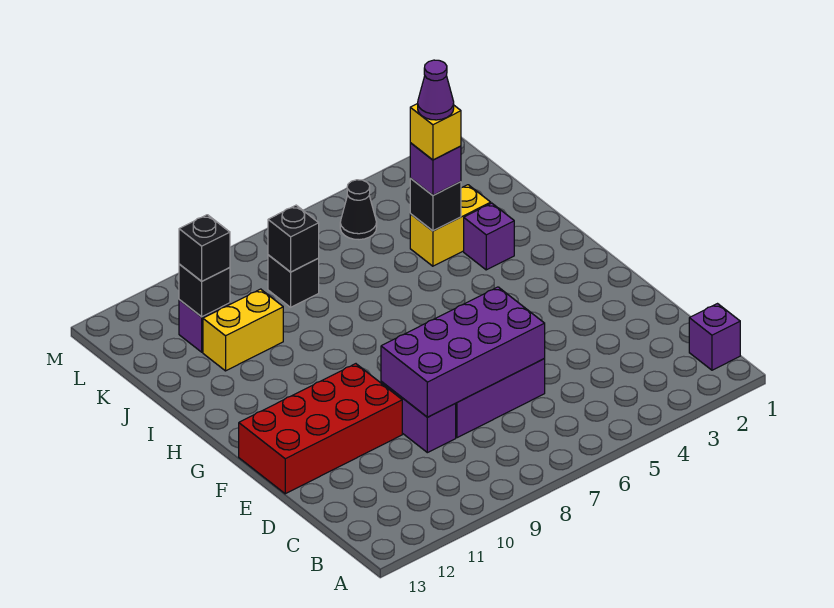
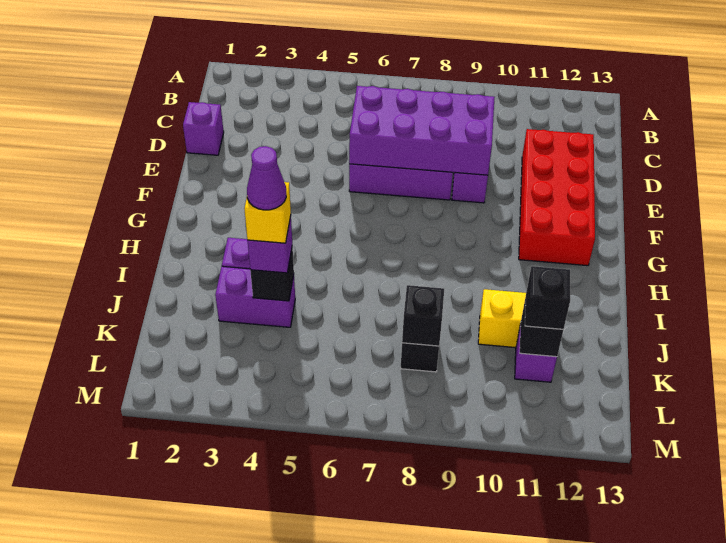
purple brick B1 level 1 -> purple brick D1 level 1
red brick E10:F13 level 1 -> red brick D11:G12 level 1
yellow brick J3:J4 level 1 -> purple brick J3:J4 level 1
black cone L5 level 1 -> none

